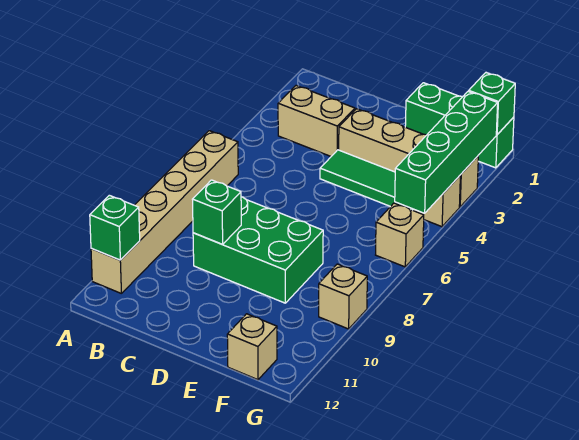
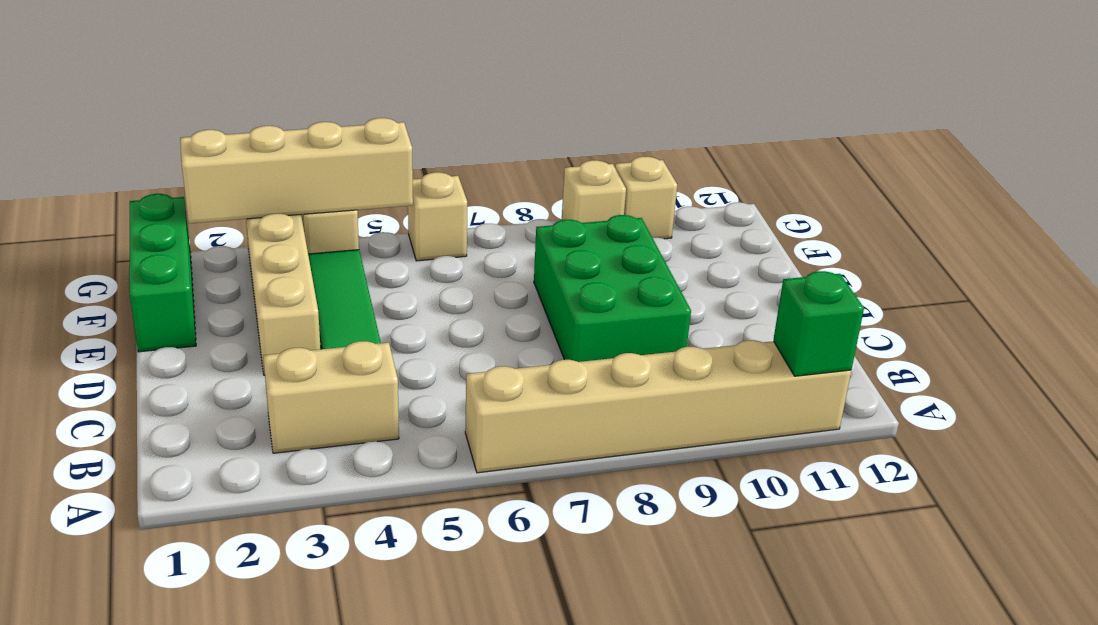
tan brick B3:C3 level 1 -> tan brick B3:B4 level 1
green brick C9 level 2 -> none
tan brick F12 level 1 -> tan brick G10 level 1
green brick G1 level 2 -> none
green brick G2:G5 level 2 -> tan brick G2:G5 level 2

